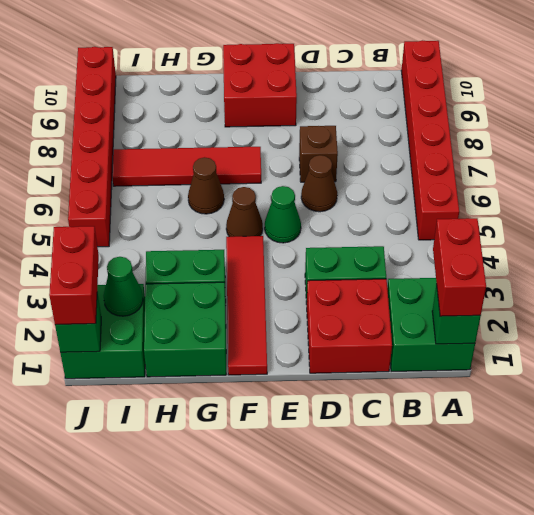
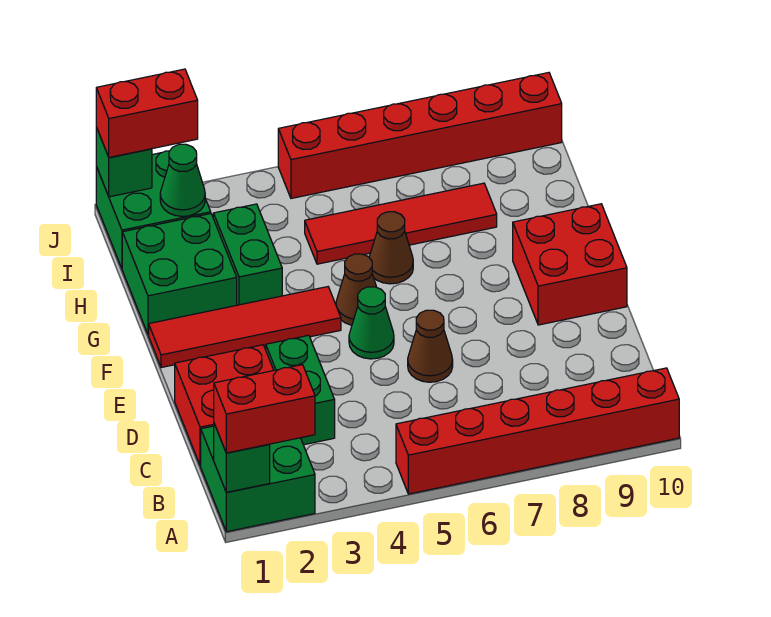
brown brick D7 level 1 -> none
red tile F7:I7 level 1 -> red tile H5:H8 level 1

